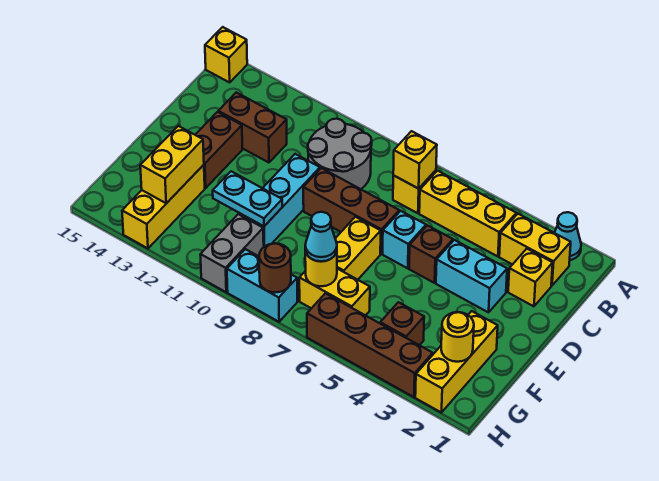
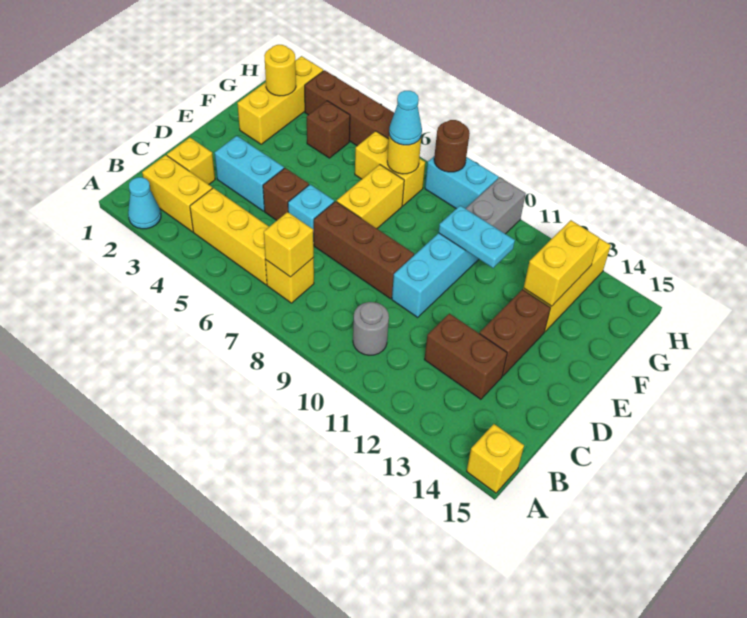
grey round brick B9:C10 level 1 -> grey round brick B10 level 1

